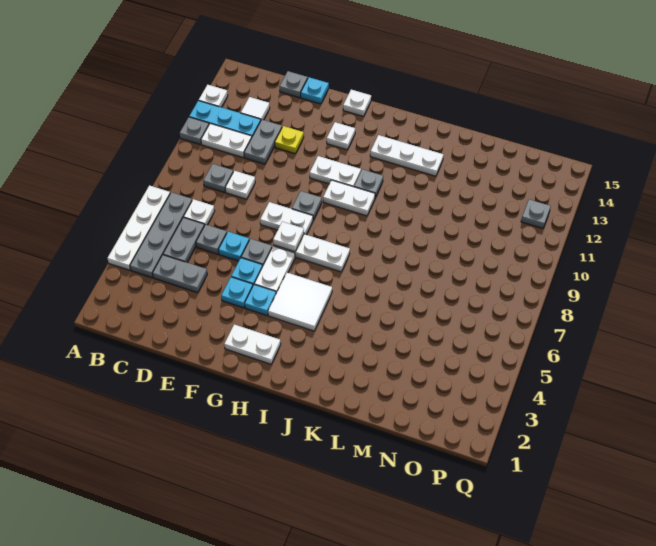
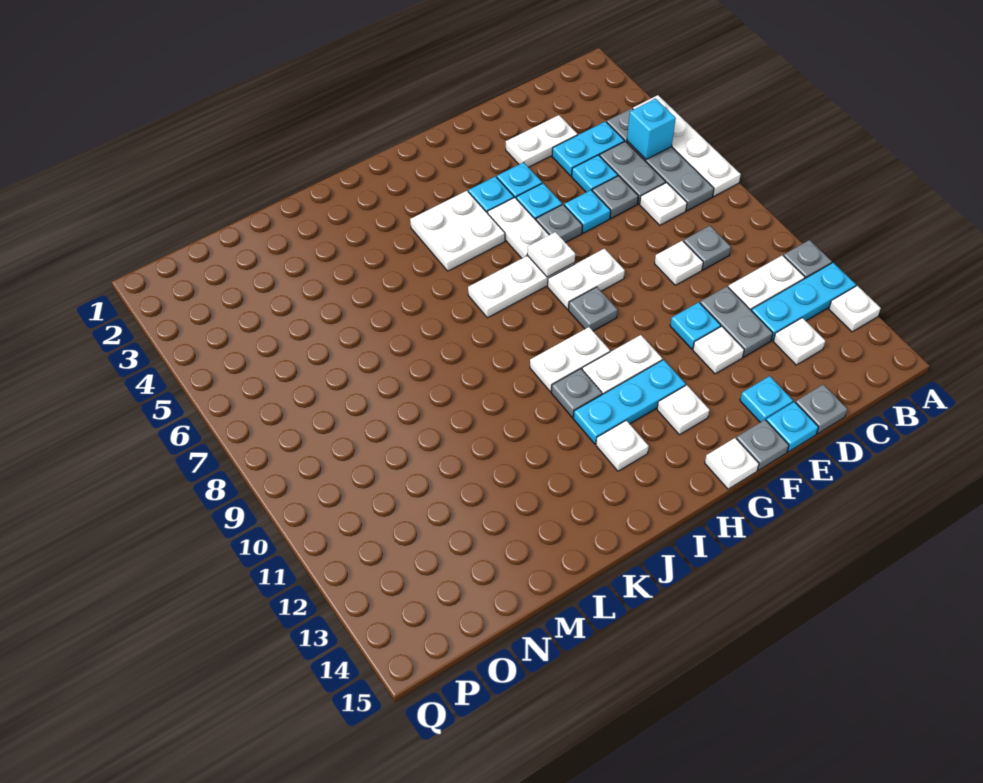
none -> cyan brick B5 level 2
grey plate C4:D4 level 1 -> cyan plate C4:D4 level 1
white tile C13 level 1 -> white plate C13 level 1
none -> cyan plate D5 level 1
none -> cyan plate E11 level 1
yellow plate E12 level 1 -> white plate E12 level 1
none -> cyan plate E14 level 1
white plate G2:H2 level 1 -> white plate D3:E3 level 1
none -> cyan plate G12:I12 level 1
white tile H4:I5 level 1 -> white plate H4:I5 level 1
white plate I13:K13 level 1 -> white plate I13 level 1
grey plate P12 level 1 -> grey plate F15 level 1

